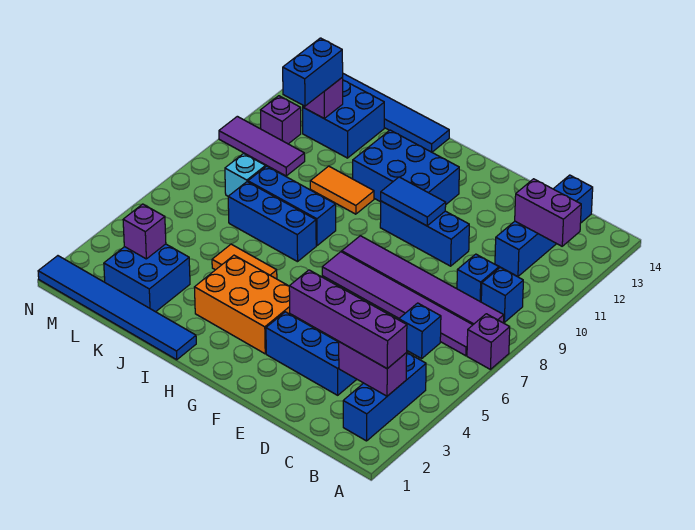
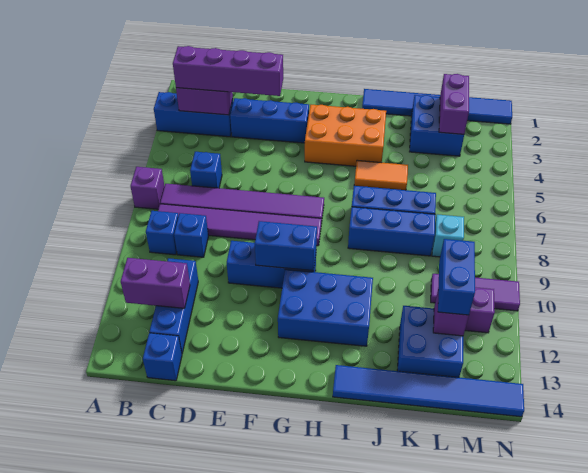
blue brick B2:B4 level 1 -> blue brick A3:C3 level 1
blue tile F10:G10 level 2 -> blue brick F10:G10 level 2
orange tile I10:J10 level 1 -> none
purple brick L3 level 2 -> purple brick L2:L3 level 2

